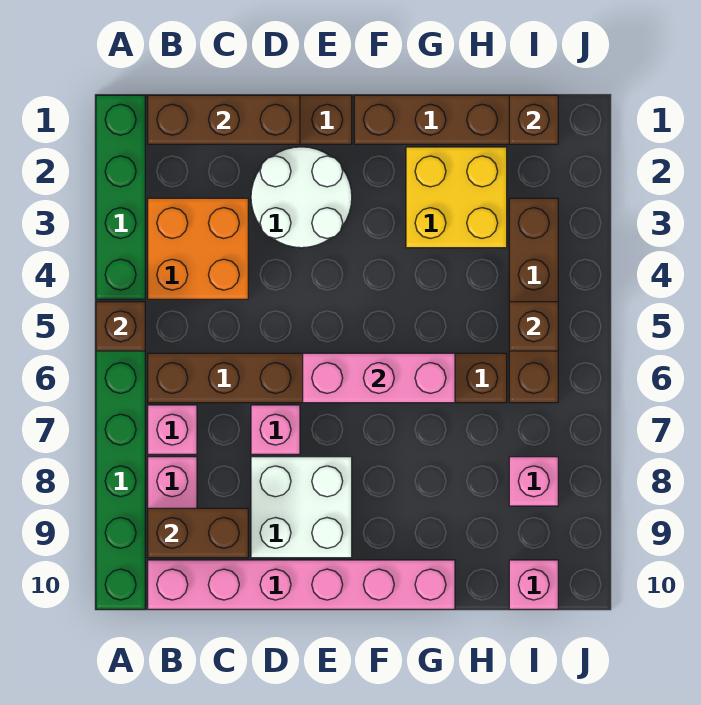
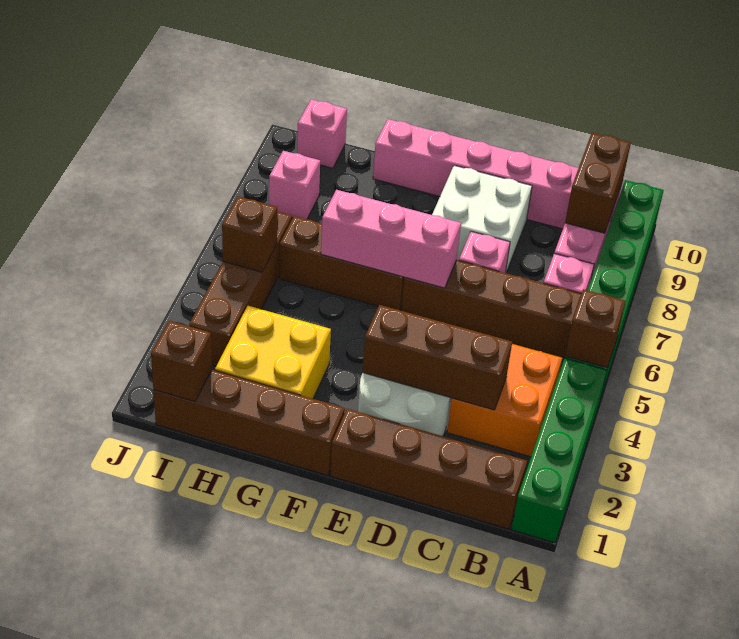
brown brick B1:D1 level 2 -> brown brick C3:E3 level 2
brown brick B9:C9 level 2 -> brown brick B9:B10 level 2

